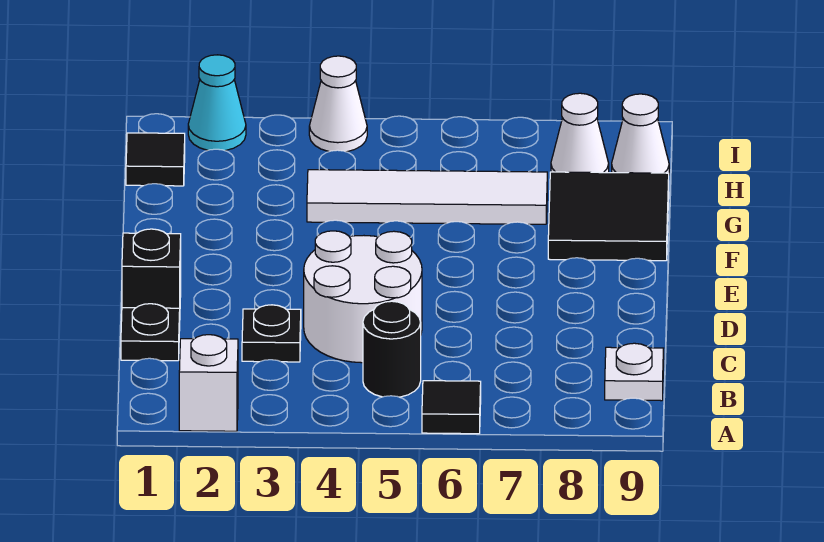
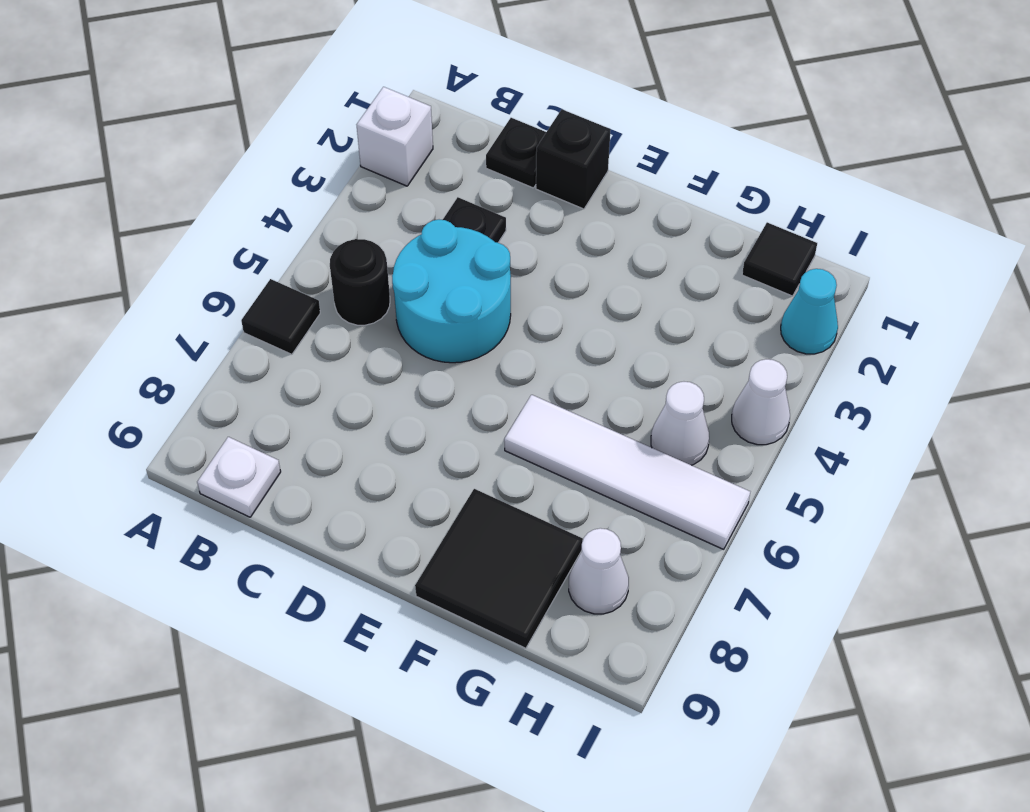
white round brick C4:D5 level 1 -> cyan round brick C4:D5 level 1
white tile G4:G7 level 1 -> white tile F6:I6 level 1
white cone H9 level 1 -> white cone H5 level 1

